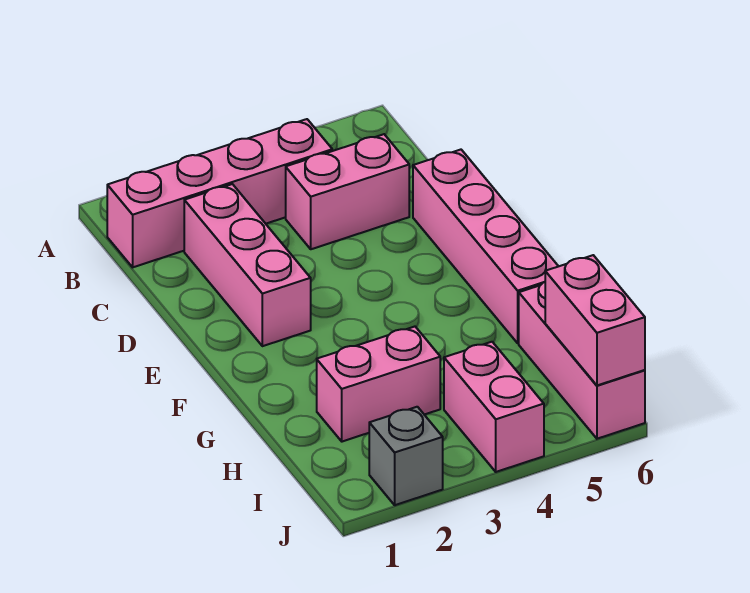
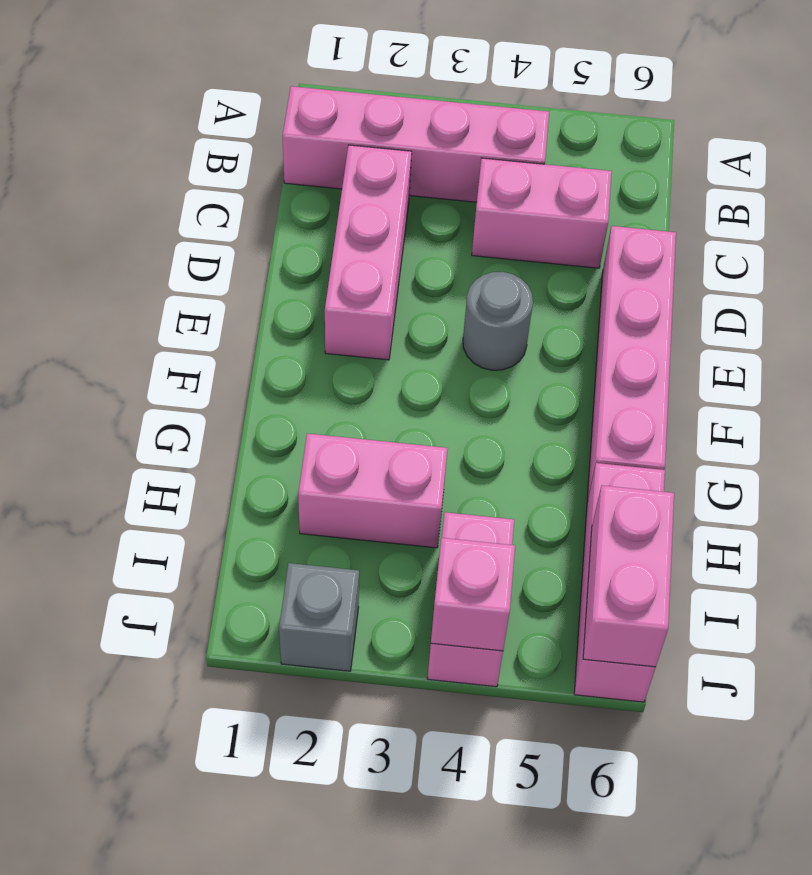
none -> grey round brick E4 level 1
none -> pink brick J4 level 2

